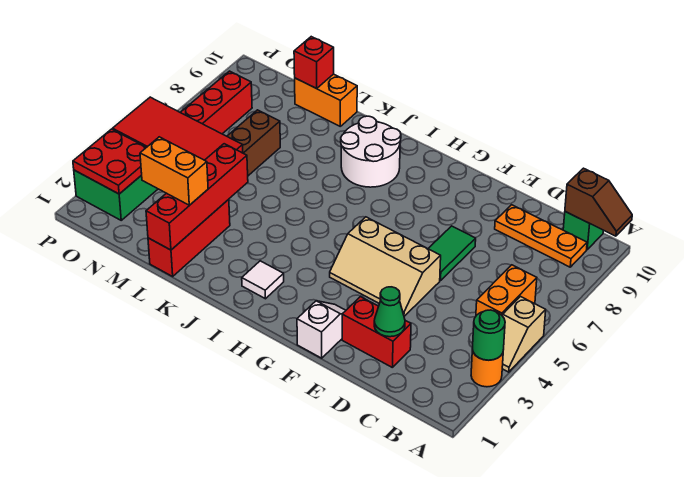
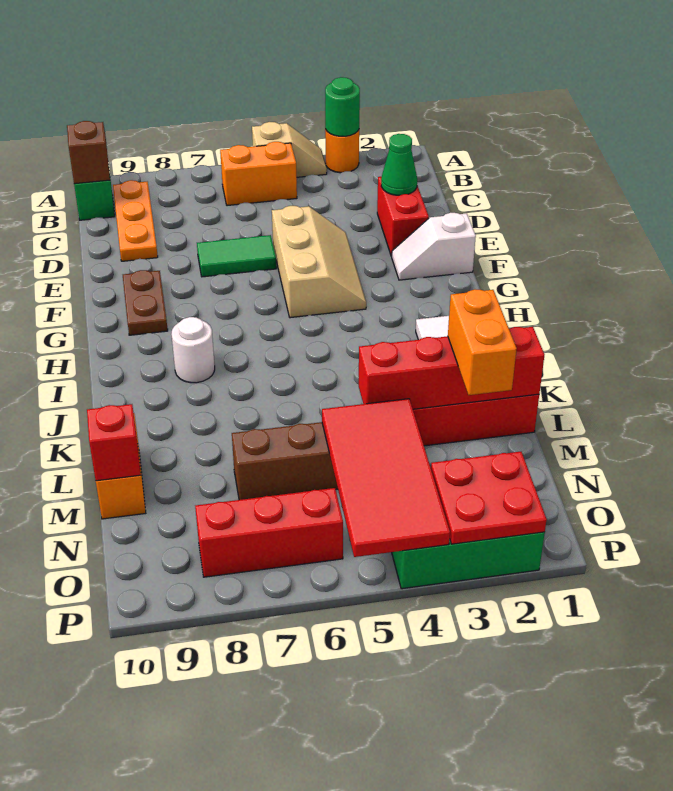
none -> brown plate F9:G9 level 1
white round brick I8:J9 level 1 -> white round brick I8 level 1

